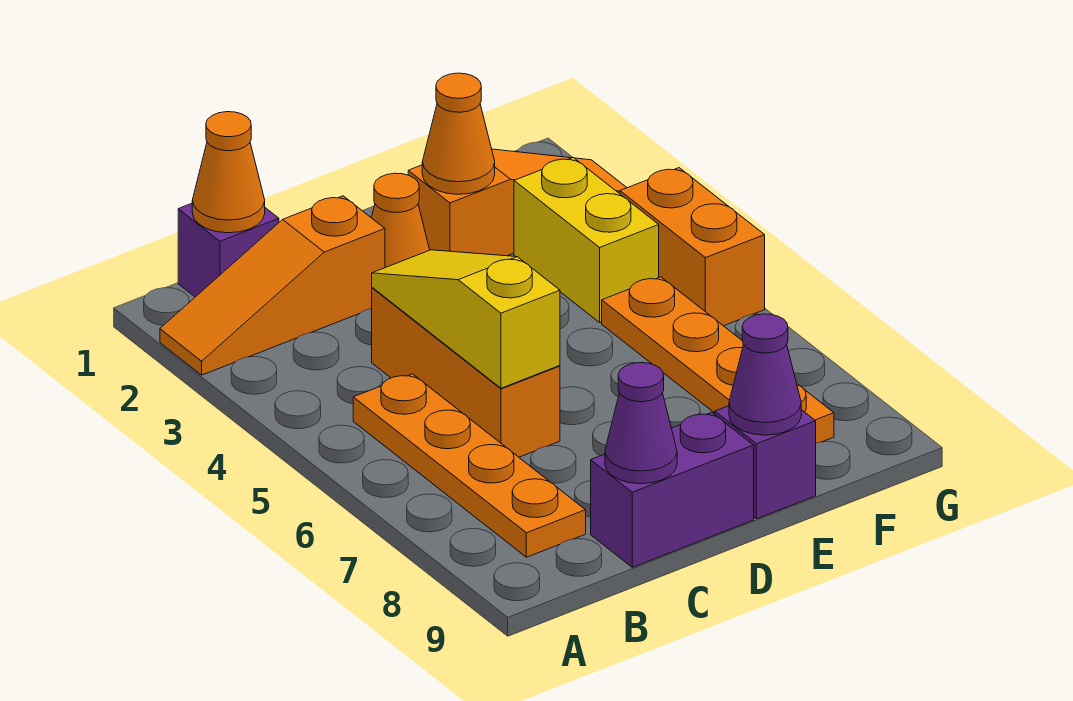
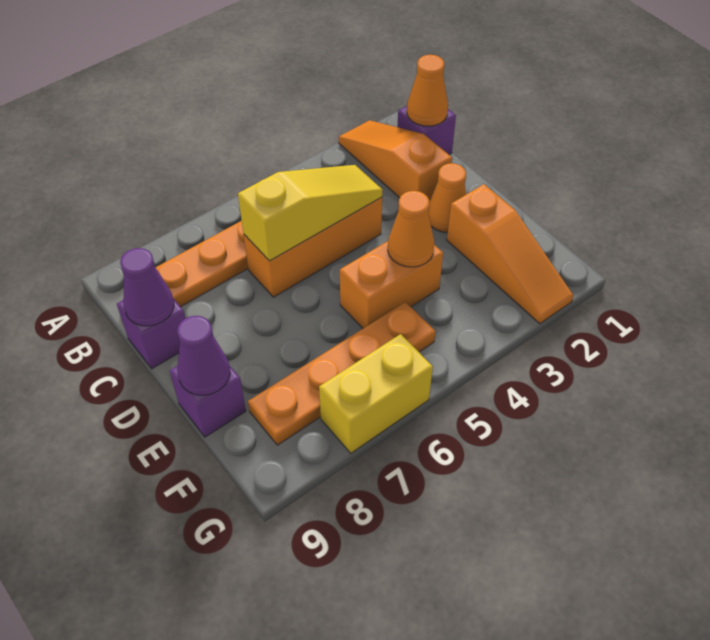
purple brick C9:D9 level 1 -> purple brick C9 level 1
orange cone E2 level 2 -> orange cone E4 level 2
yellow brick F3:F4 level 1 -> yellow brick G6:G7 level 1
orange brick G4:G5 level 1 -> orange brick E4:E5 level 1

